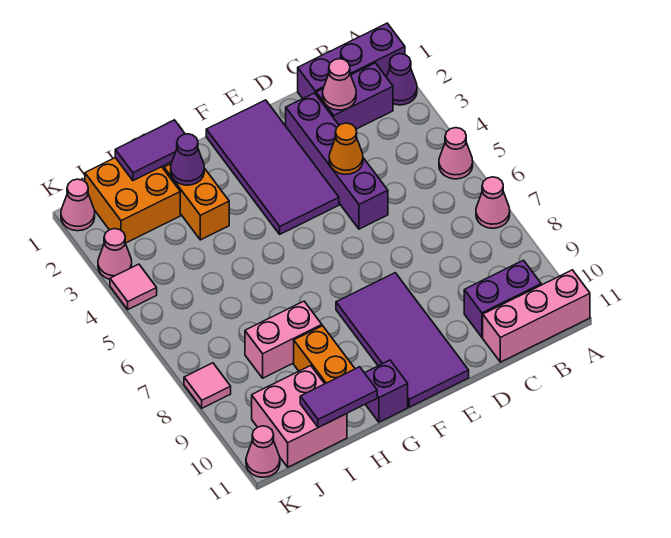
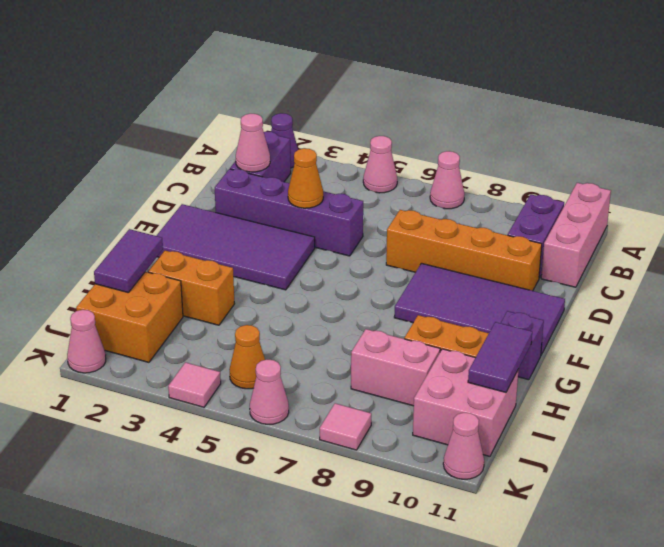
purple brick A1:C1 level 1 -> none
none -> orange brick D7:D10 level 1
purple cone H2 level 2 -> none
pink brick H8:I8 level 1 -> pink brick I8:I9 level 1
none -> orange cone J5 level 1
pink cone K3 level 1 -> pink cone K6 level 1

